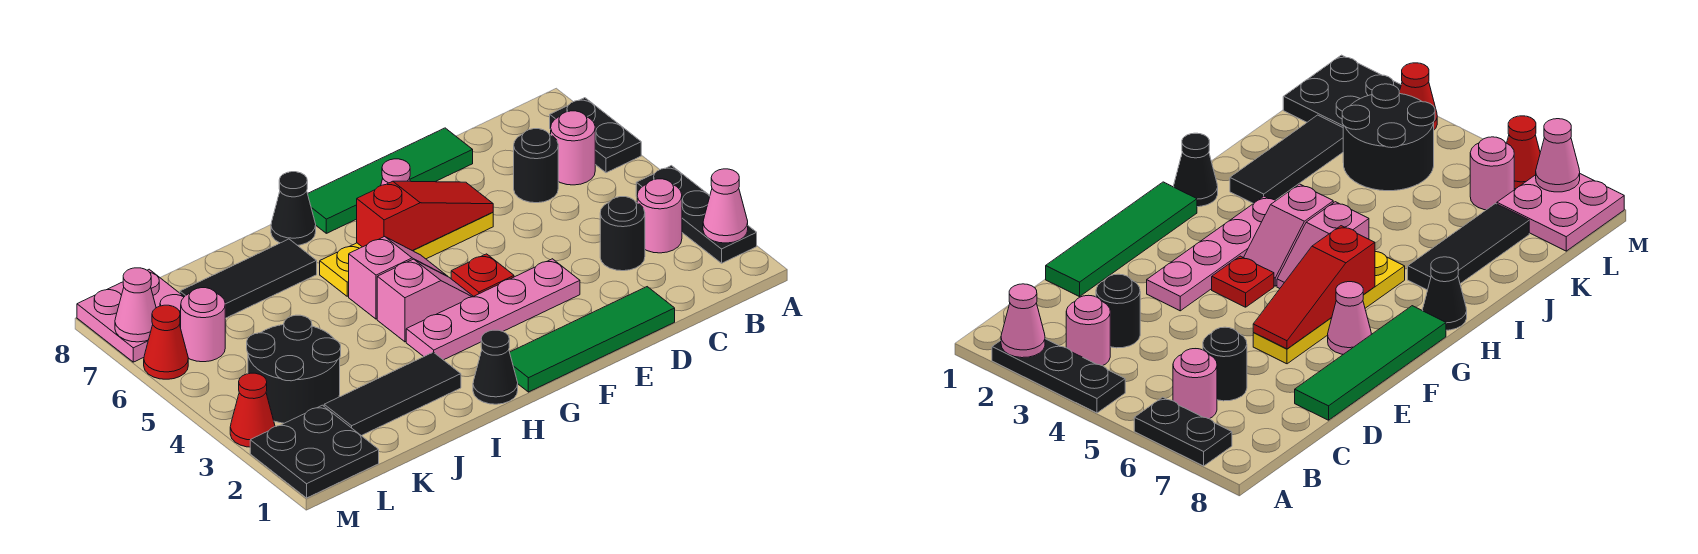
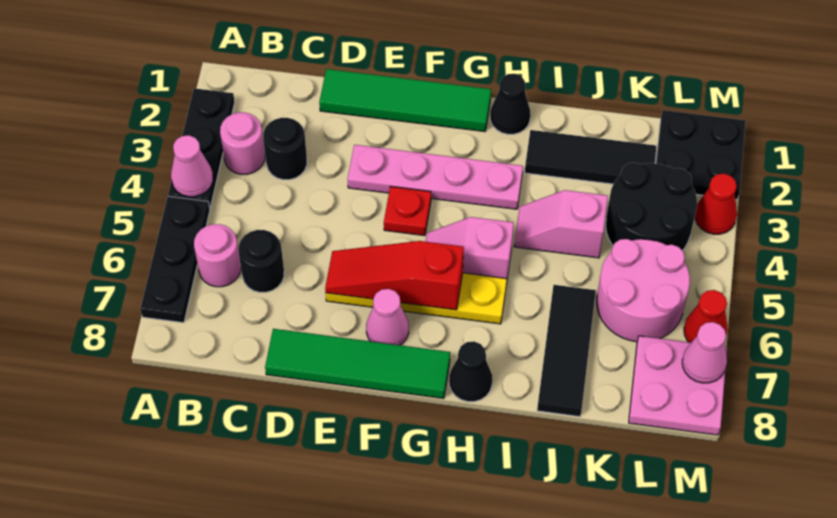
pink cone A2 level 2 -> pink cone A4 level 2
black plate A6:A7 level 1 -> black plate A5:A7 level 1
pink slope G4:H4 level 1 top H -> pink slope I4:J4 level 1 top J
black tile I7:K7 level 1 -> black tile J6:J8 level 1
pink round brick L6 level 1 -> pink round brick K5:L6 level 1

